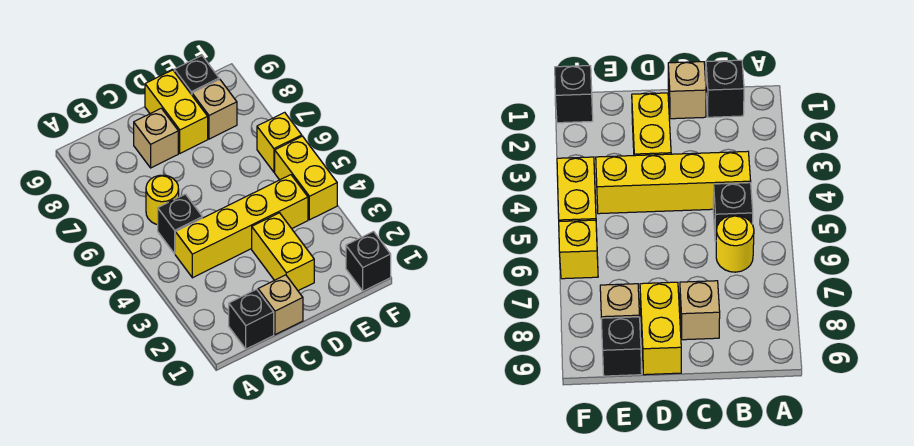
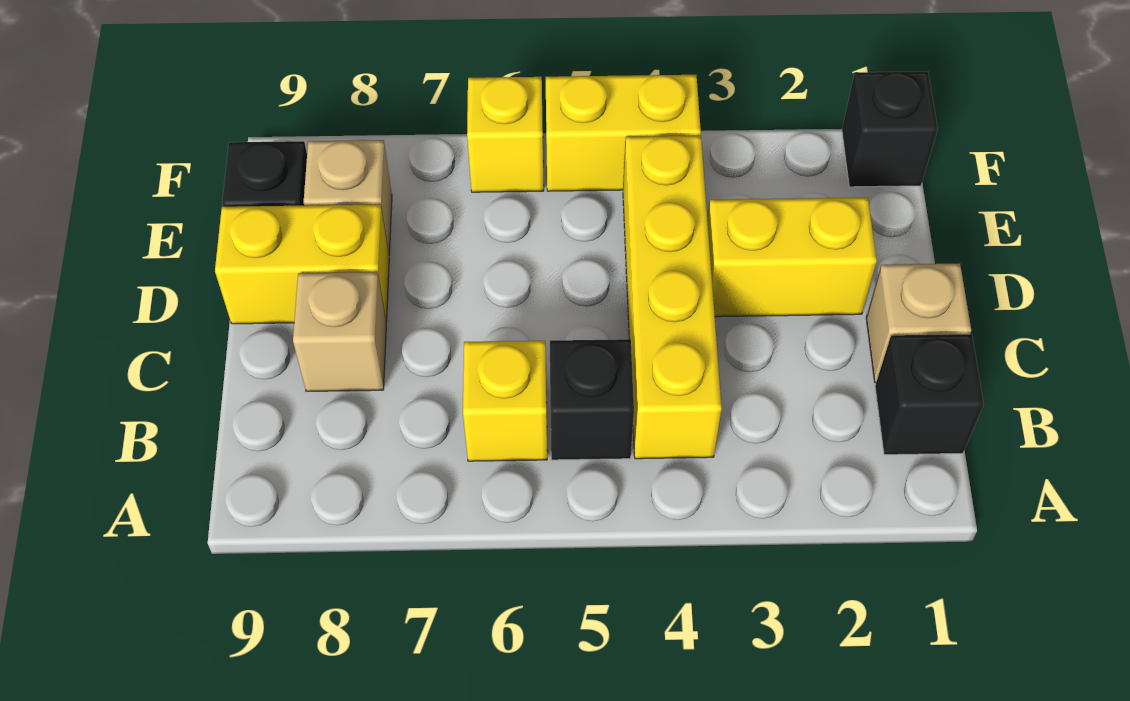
yellow round brick B6 level 1 -> yellow brick B6 level 1

